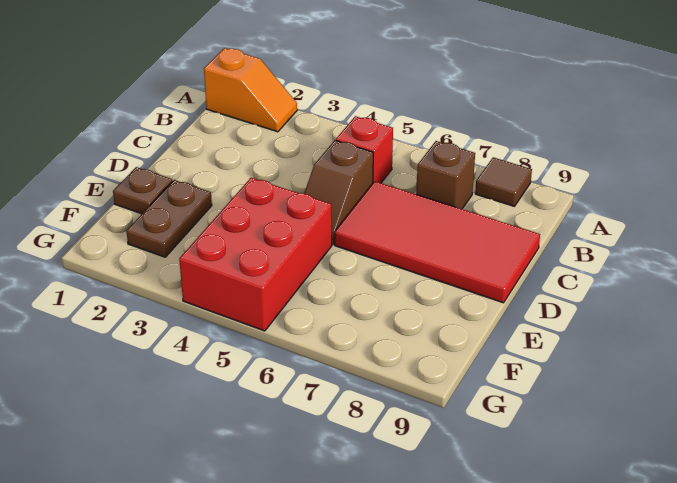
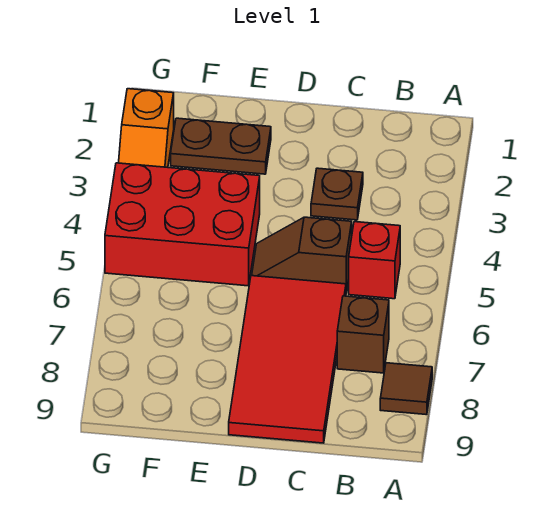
orange slope A1:A2 level 1 top 1 -> orange slope G2:G3 level 1 top 2
brown plate E1 level 1 -> brown plate C3 level 1

